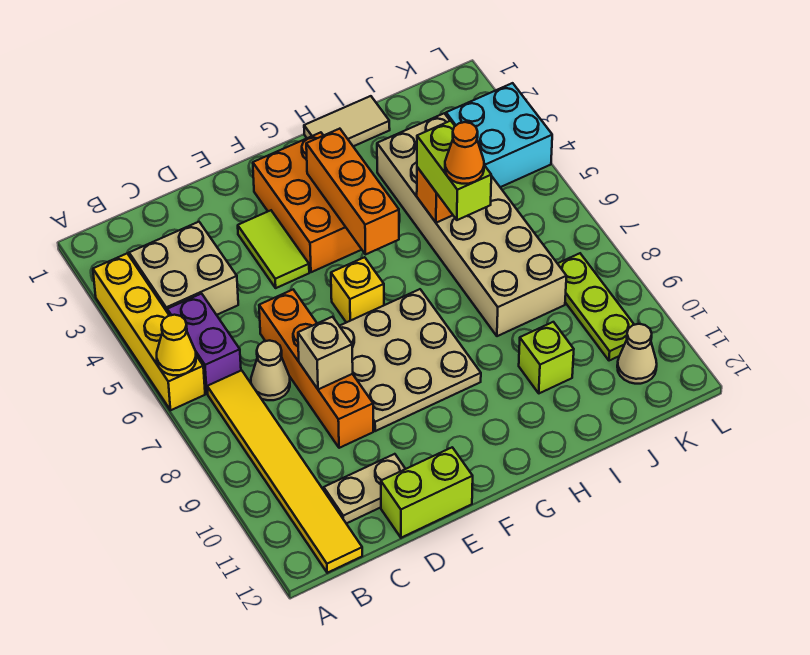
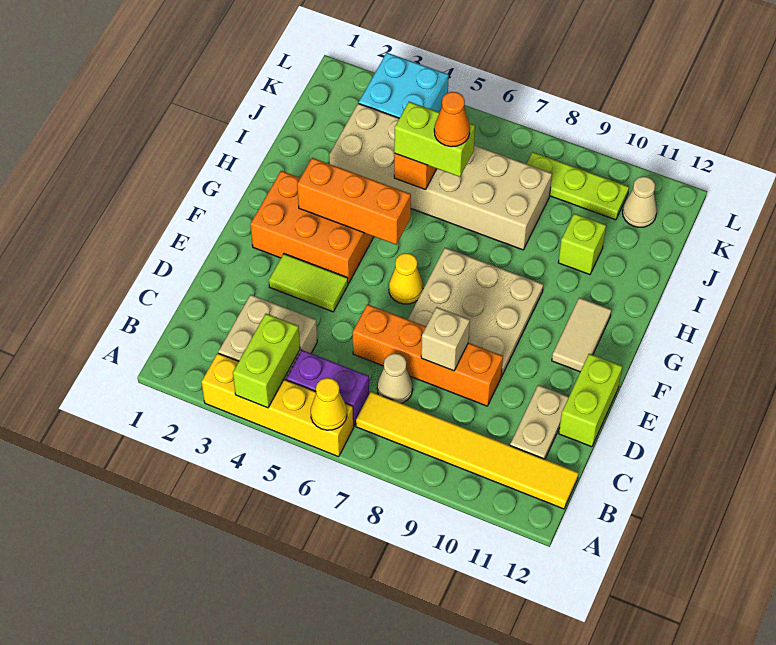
none -> lime brick A4:B4 level 2
yellow brick F6 level 1 -> yellow cone F6 level 1
tan tile H1:I1 level 1 -> tan tile F11:G11 level 1

